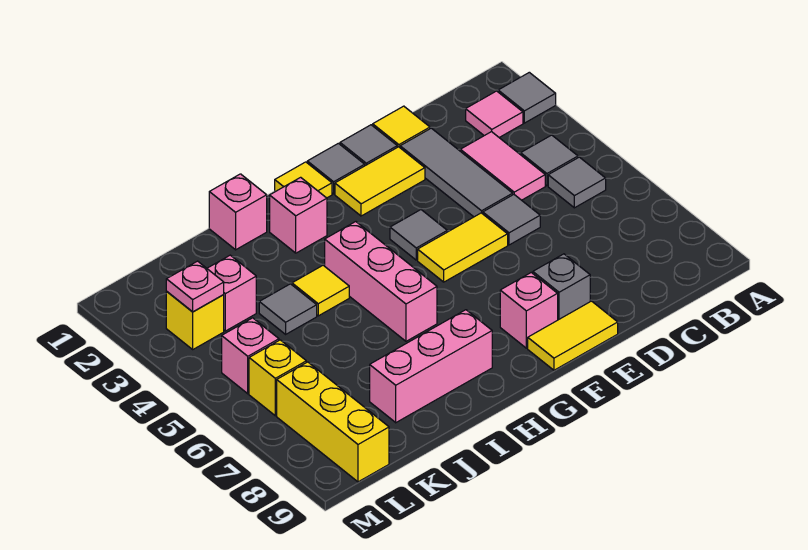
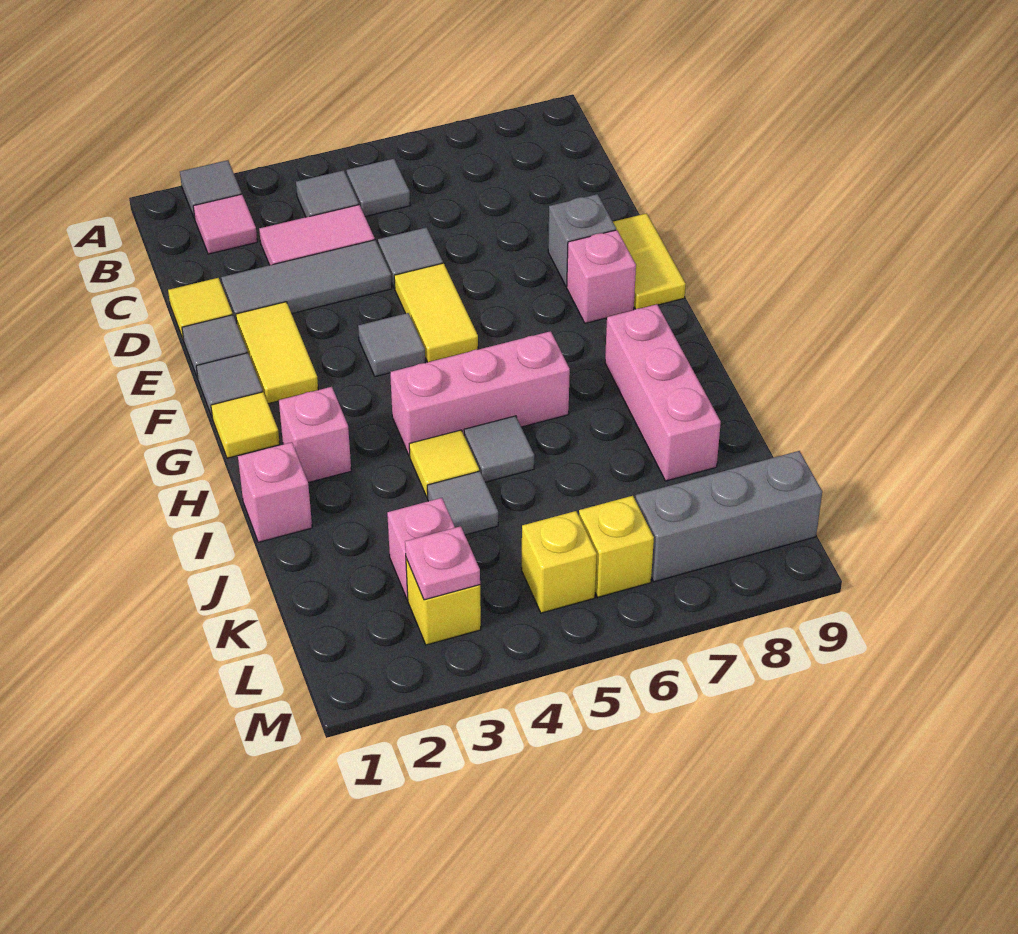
none -> grey tile I5 level 1
pink brick L5 level 1 -> yellow brick L5 level 1
yellow brick L7:L9 level 1 -> grey brick L7:L9 level 1

